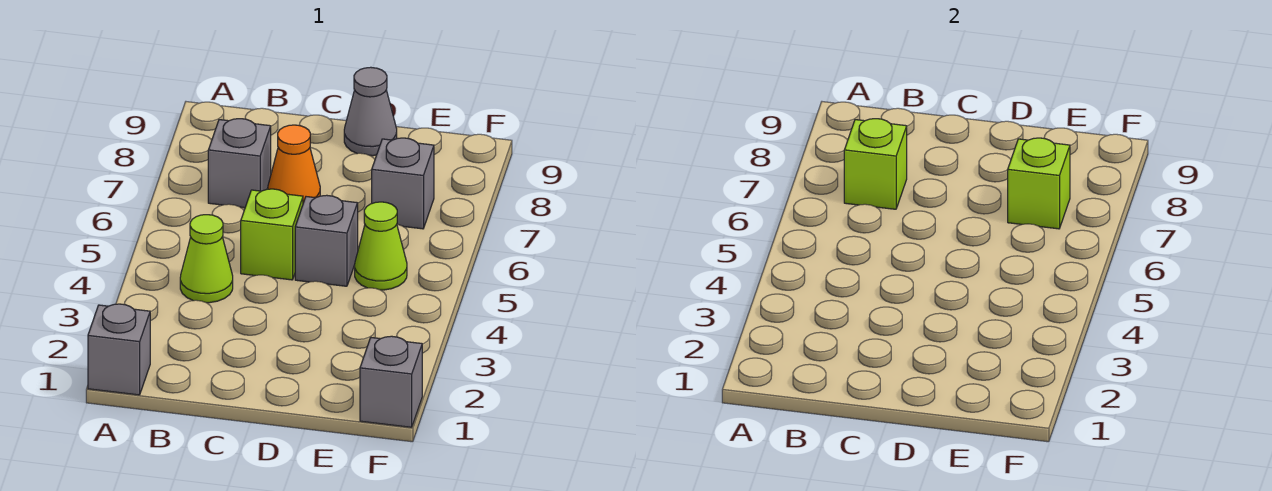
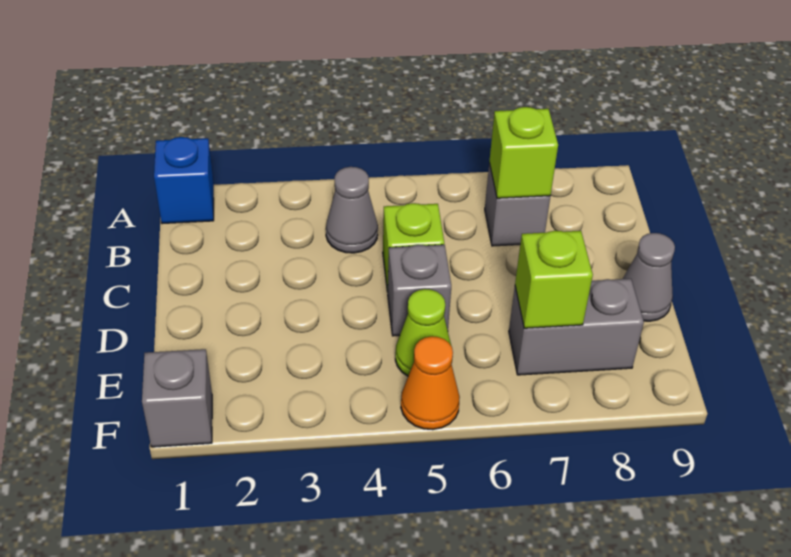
grey brick A1 level 1 -> blue brick A1 level 1
lime cone B4 level 1 -> grey cone B4 level 1
orange cone C7 level 1 -> orange cone F5 level 1
grey brick E7 level 1 -> grey brick E7:E8 level 1

